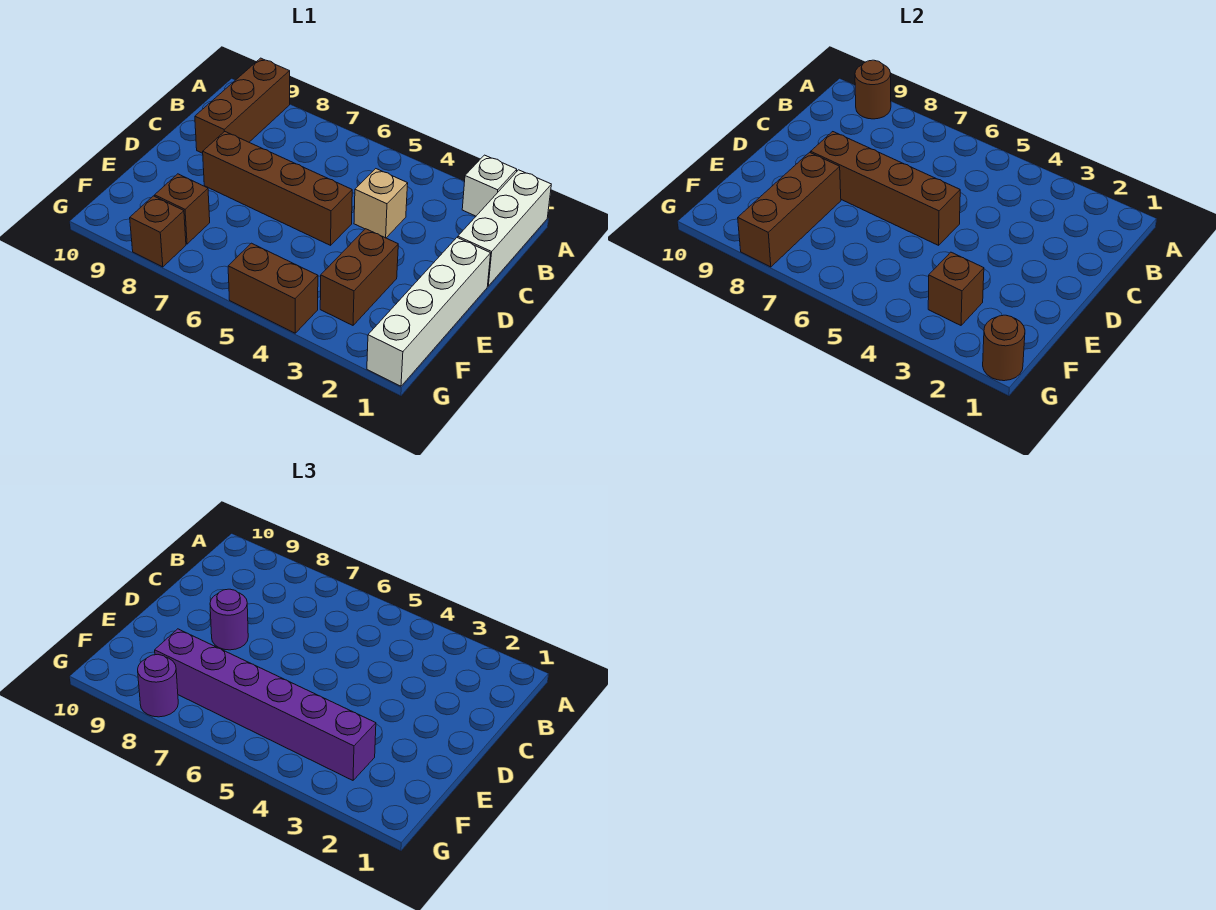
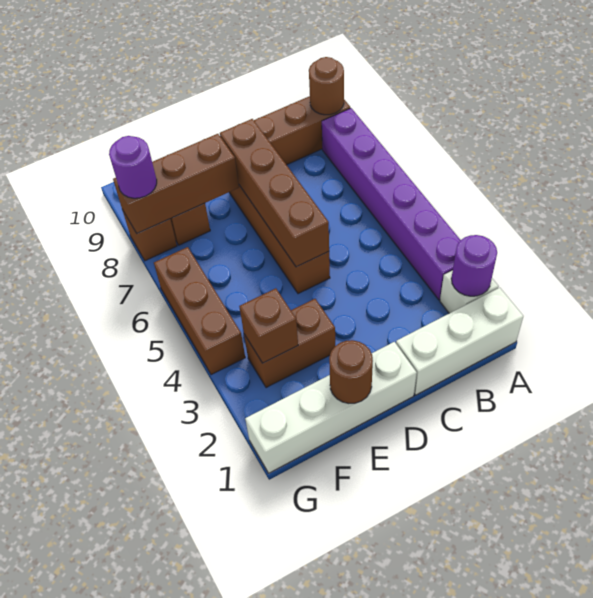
tan brick C4 level 1 -> none
purple round brick D8 level 3 -> purple round brick A2 level 2
purple brick F3:F8 level 3 -> purple brick A3:A8 level 1
brown round brick G1 level 2 -> brown round brick E1 level 2
brown brick G4:G5 level 1 -> brown brick G4:G6 level 1

